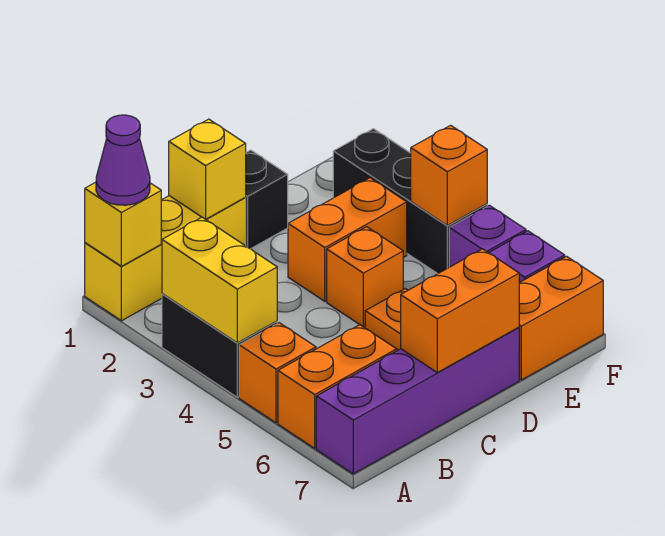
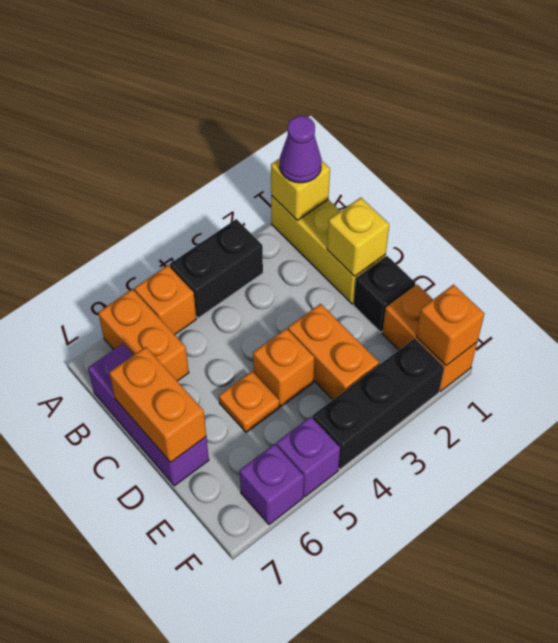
yellow brick A3:A4 level 2 -> none
purple brick A7:D7 level 1 -> purple brick B7:D7 level 1
orange brick E7:F7 level 1 -> orange brick E1:F1 level 1
orange brick F4 level 2 -> orange brick F1 level 2

